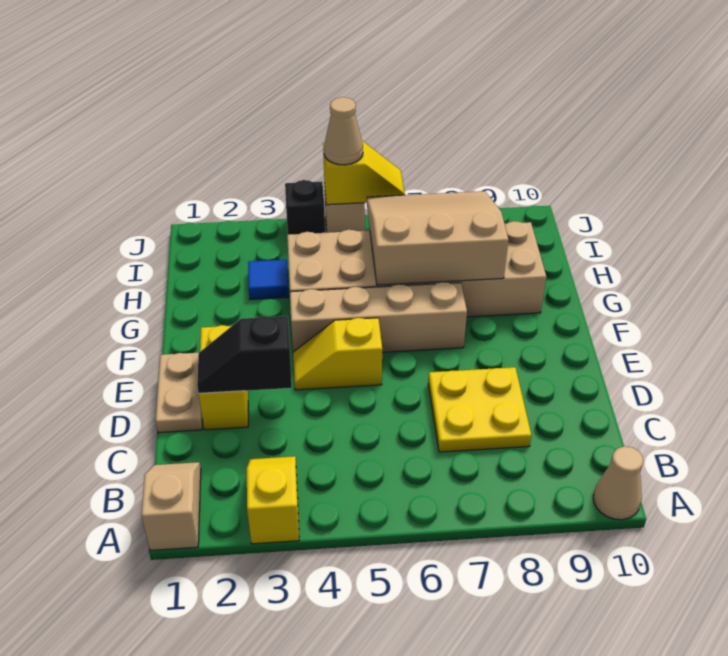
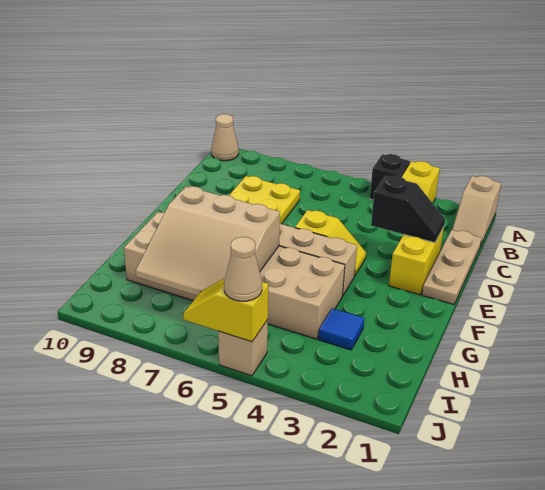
tan plate D1:E1 level 1 -> tan plate C1:E1 level 1
black brick J4 level 1 -> black brick A4 level 1

